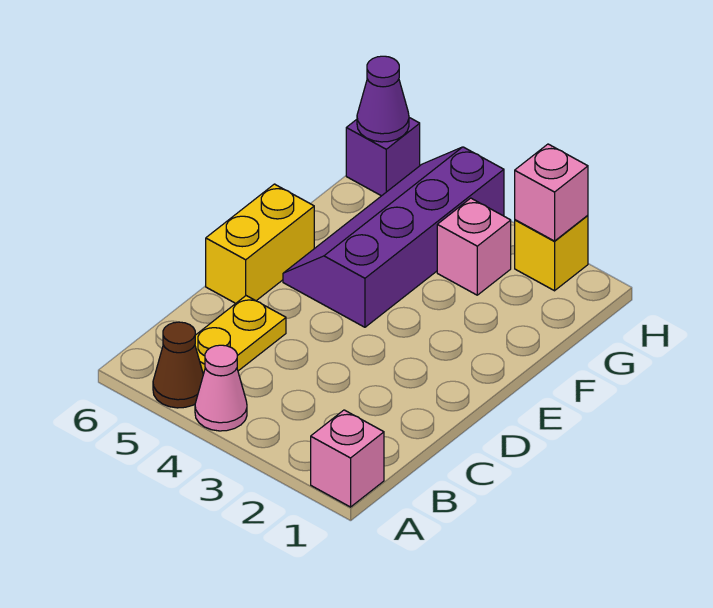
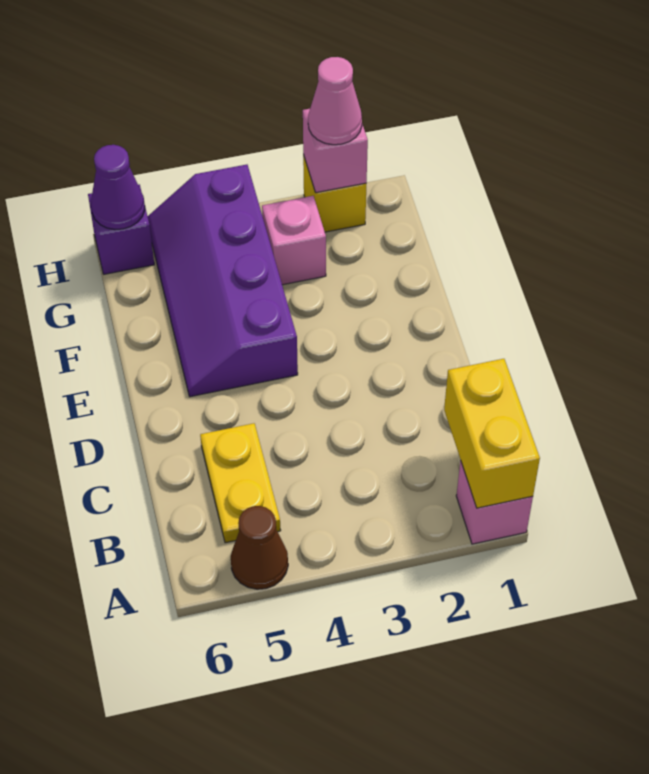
pink cone A4 level 1 -> pink cone H2 level 3
yellow brick D6:E6 level 1 -> yellow brick A1:B1 level 2

